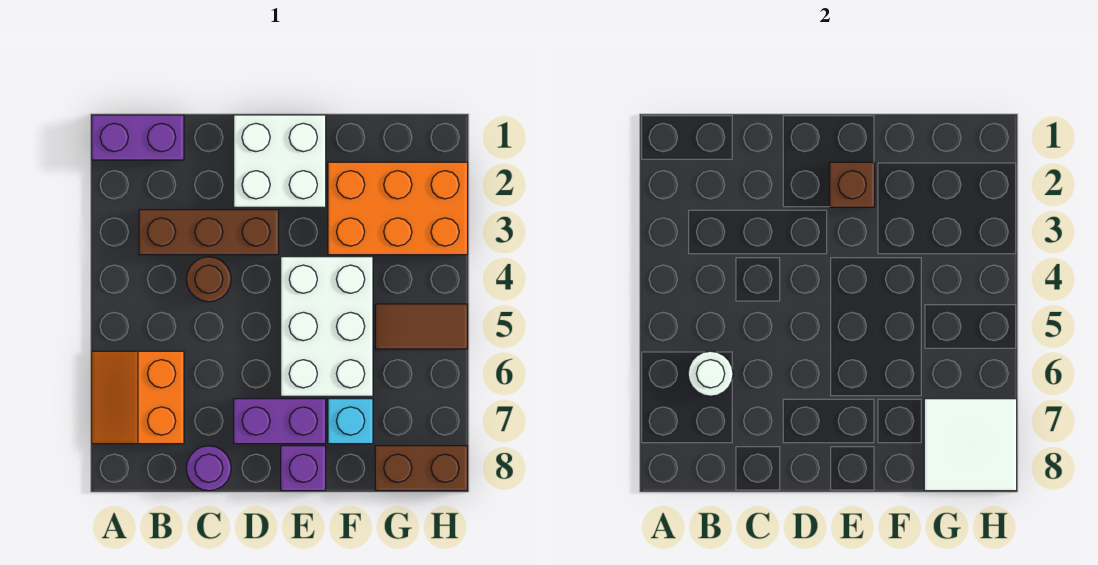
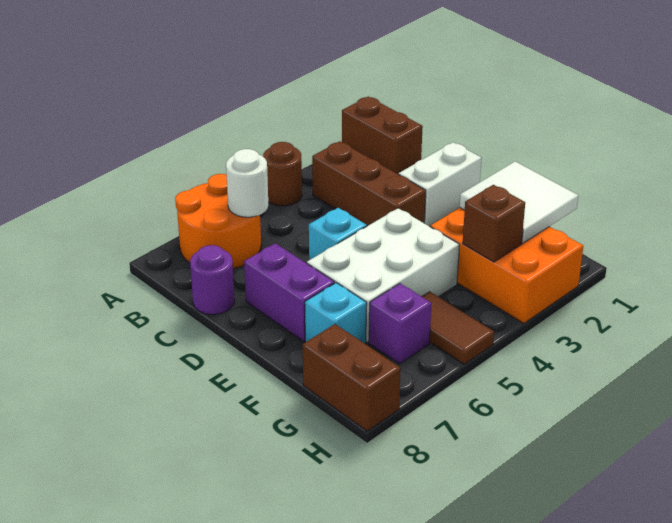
purple brick A1:B1 level 1 -> brown brick A1:B1 level 1
orange slope A6:B7 level 1 top B -> orange round brick A6:B7 level 1
brown round brick C4 level 1 -> brown round brick A4 level 1
white brick D1:E2 level 1 -> white brick D1:D2 level 1
none -> cyan brick D5 level 1
brown brick E2 level 2 -> brown brick G3 level 2
purple brick E8 level 1 -> purple brick G6 level 1
white tile G7:H8 level 2 -> white tile F1:G2 level 2

